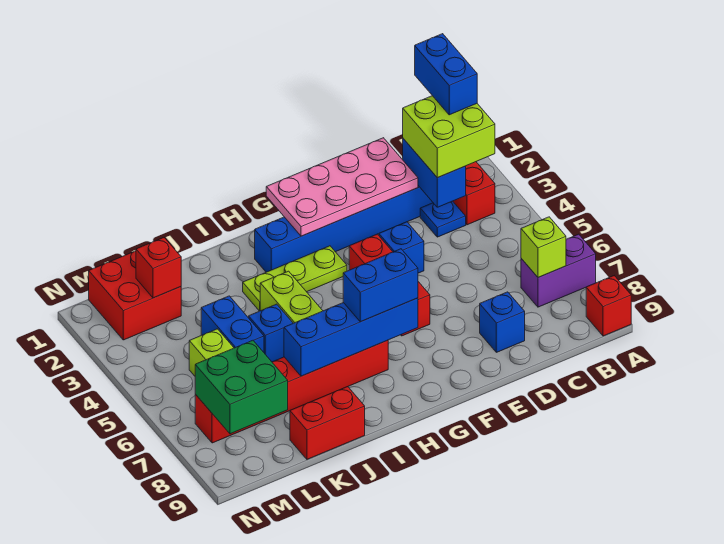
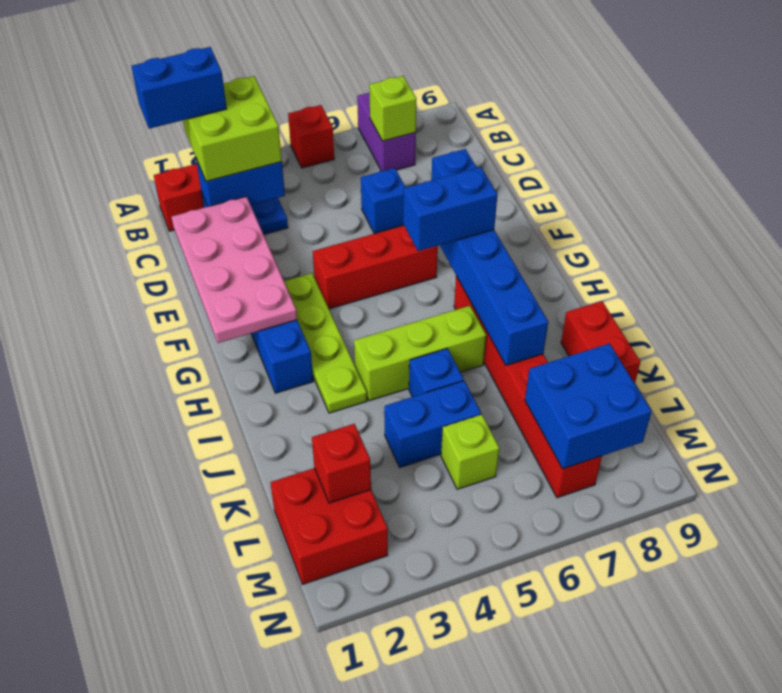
red brick A9 level 1 -> red brick A5 level 1
blue brick E4 level 1 -> blue brick D6 level 1
lime plate G3:I3 level 1 -> lime plate F3:I3 level 1
blue brick G7:H7 level 3 -> blue brick G6:G7 level 3
green brick L7:M8 level 2 -> blue brick L7:M8 level 2

